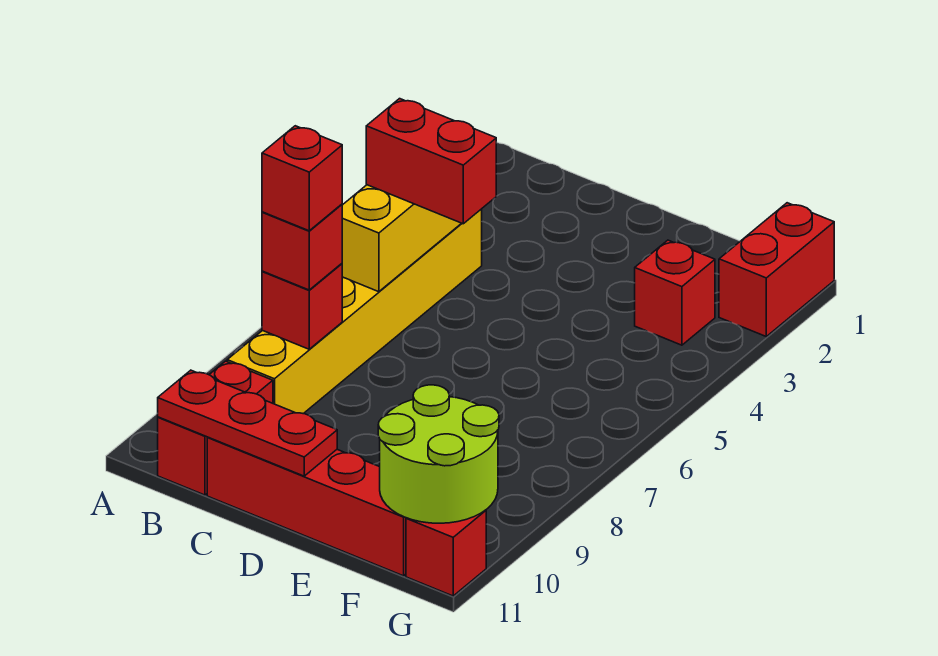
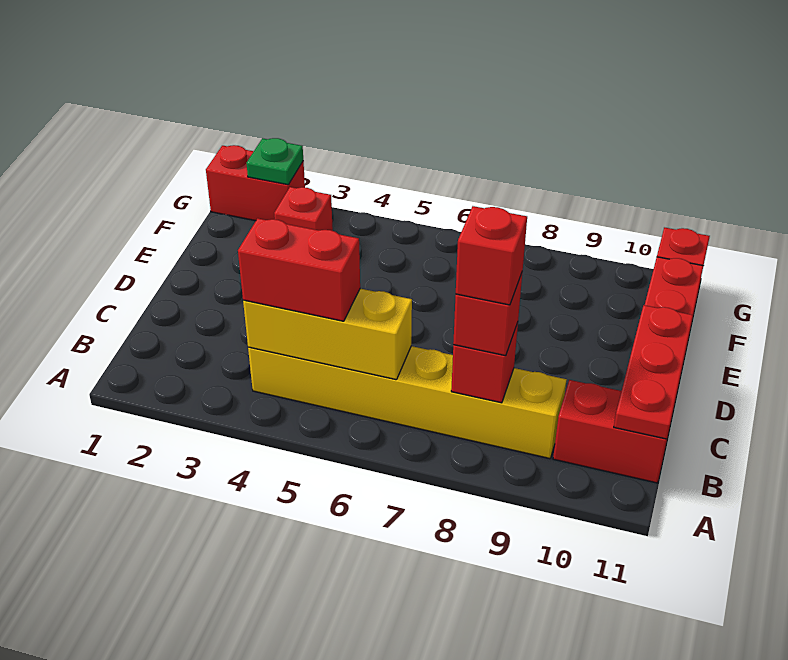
red brick B5:C5 level 3 -> red brick B4:B5 level 3
lime round brick F10:G11 level 2 -> none
none -> green plate G2 level 2

